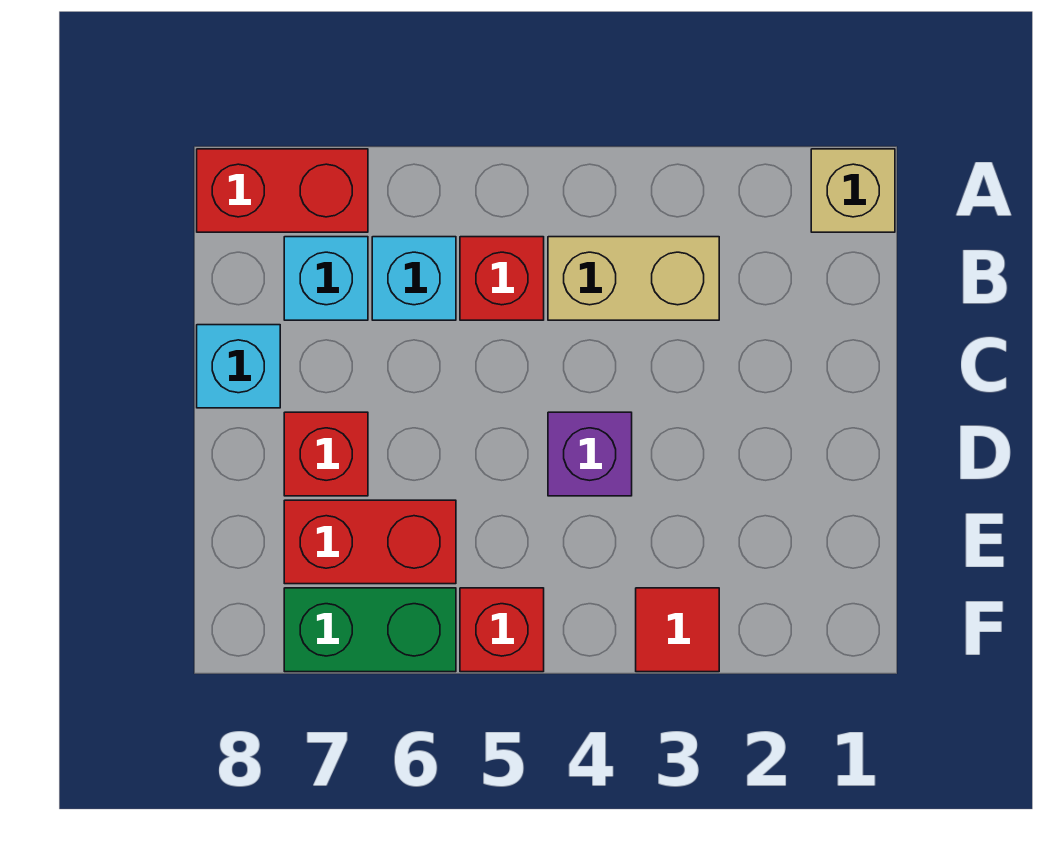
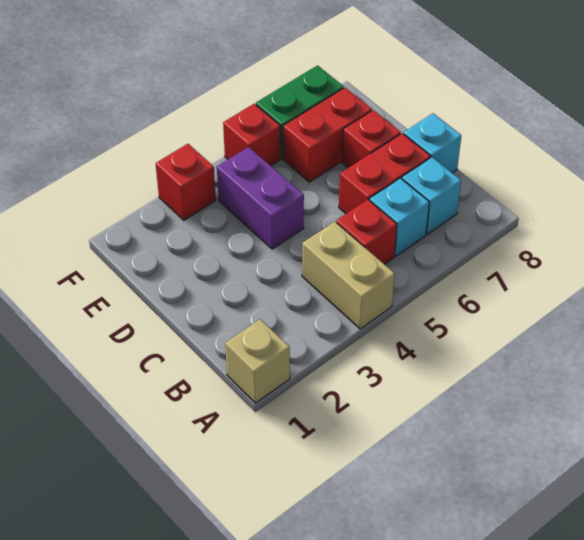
red brick A7:A8 level 1 -> red brick C6:C7 level 1
tan brick B3:B4 level 1 -> tan brick A4:B4 level 1
purple brick D4 level 1 -> purple brick D4:E4 level 1
red tile F3 level 1 -> red brick F3 level 1

